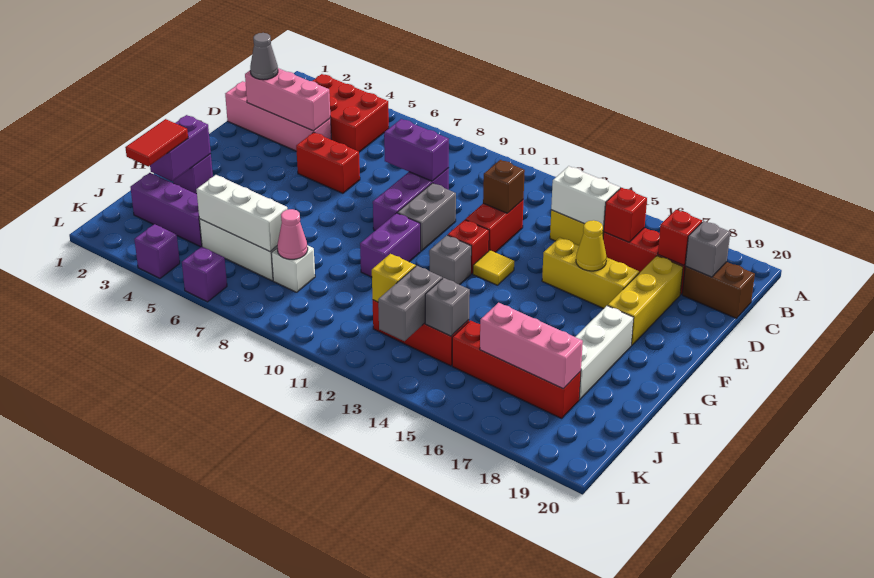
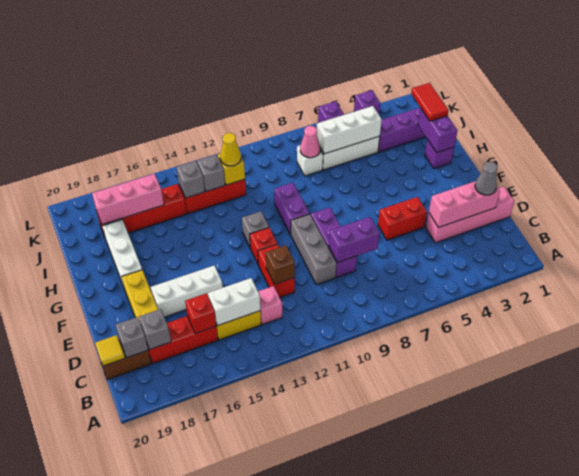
red brick B3:C5 level 1 -> none
none -> pink brick C13 level 1
red brick C18 level 2 -> grey brick C18 level 2
grey brick E10:F10 level 1 -> grey brick D10:F10 level 1
yellow brick E15:E17 level 1 -> white brick E15:E17 level 1
yellow cone E16 level 2 -> yellow cone J12 level 3
yellow tile F13 level 1 -> yellow tile C20 level 2
grey brick J13:K13 level 2 -> grey brick J13 level 2

